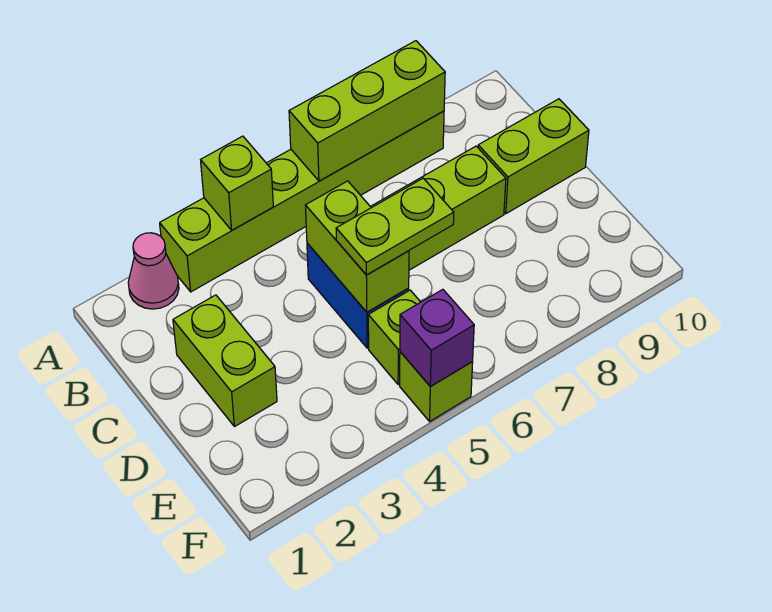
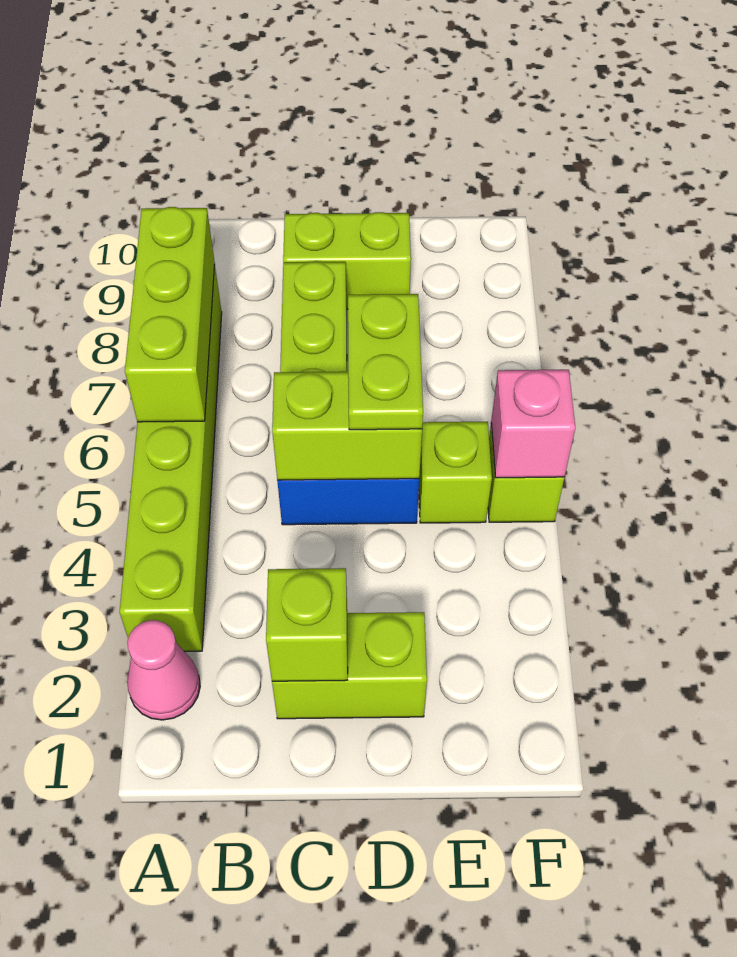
lime brick A4 level 2 -> lime brick C2 level 2
lime brick C9:C10 level 1 -> lime brick C9:D9 level 1
purple brick F5 level 2 -> pink brick F5 level 2

